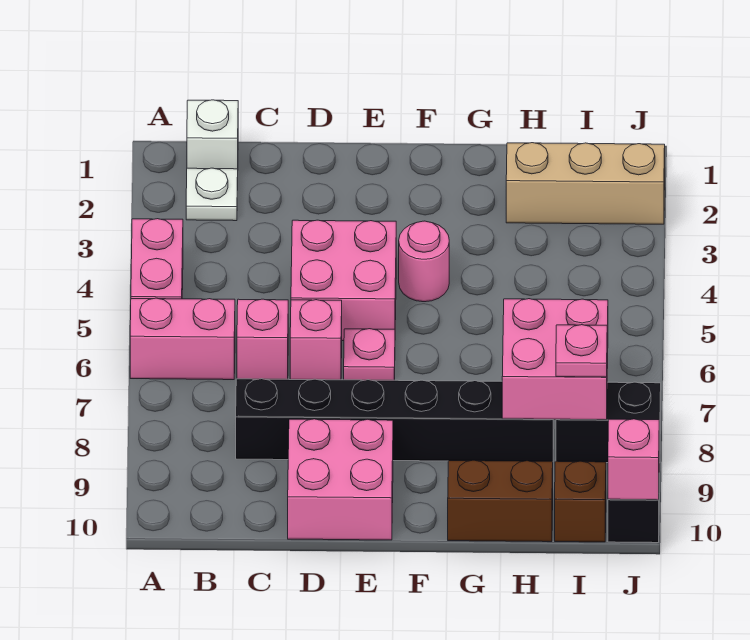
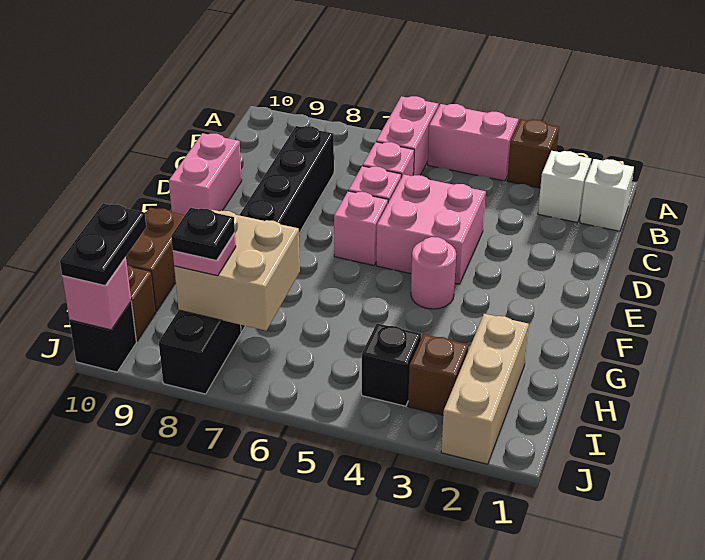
none -> brown brick A3 level 1
white plate B2 level 1 -> white brick B2 level 1
pink brick D9:E10 level 1 -> pink brick D10:E10 level 1
pink plate E6 level 1 -> pink brick E6 level 1
pink brick H7:I8 level 2 -> tan brick H7:I8 level 2
none -> brown brick I3 level 1
none -> black brick I4 level 1
none -> black plate I8 level 4
none -> black plate I10:J10 level 3

